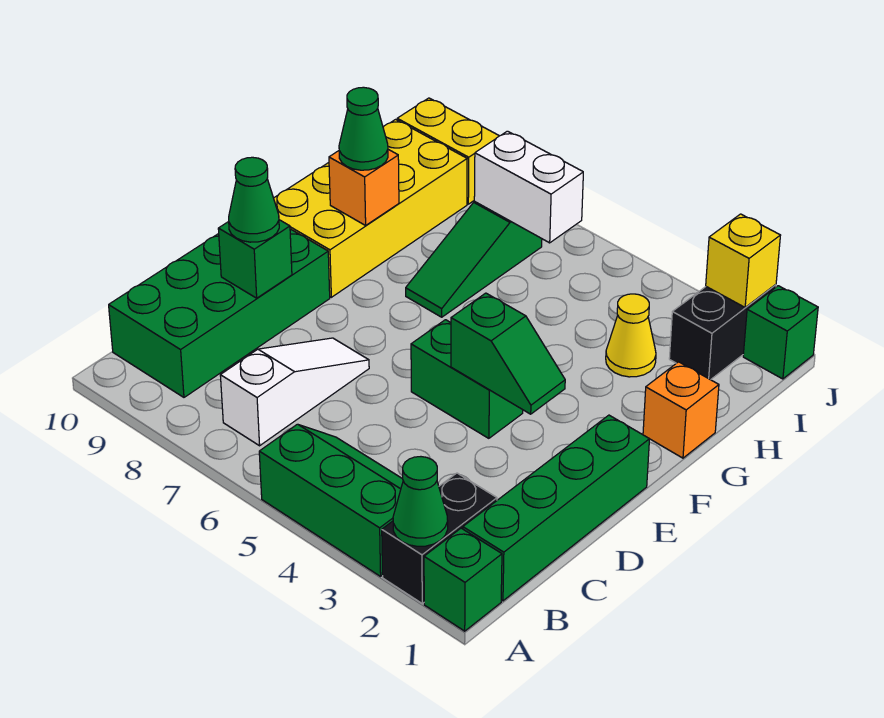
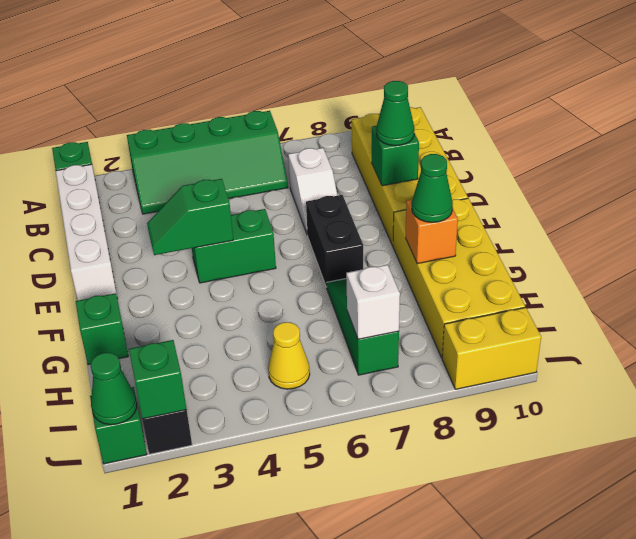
black brick A2:B2 level 1 -> black brick E7:F7 level 1
green cone A2 level 2 -> green cone J1 level 2
green slope A3:B5 level 1 top A -> green slope A3:B6 level 1 top A
green brick B1:E1 level 1 -> white brick B1:E1 level 1
white slope B7:D7 level 1 top B -> white slope C7:D7 level 1 top C
green brick B9:E10 level 1 -> yellow brick B9:E10 level 1
orange brick G1 level 1 -> green brick G1 level 1
yellow cone H3 level 1 -> yellow cone I5 level 1
white brick I6:I7 level 2 -> white brick I7 level 2
yellow brick J2 level 2 -> green brick J2 level 2

